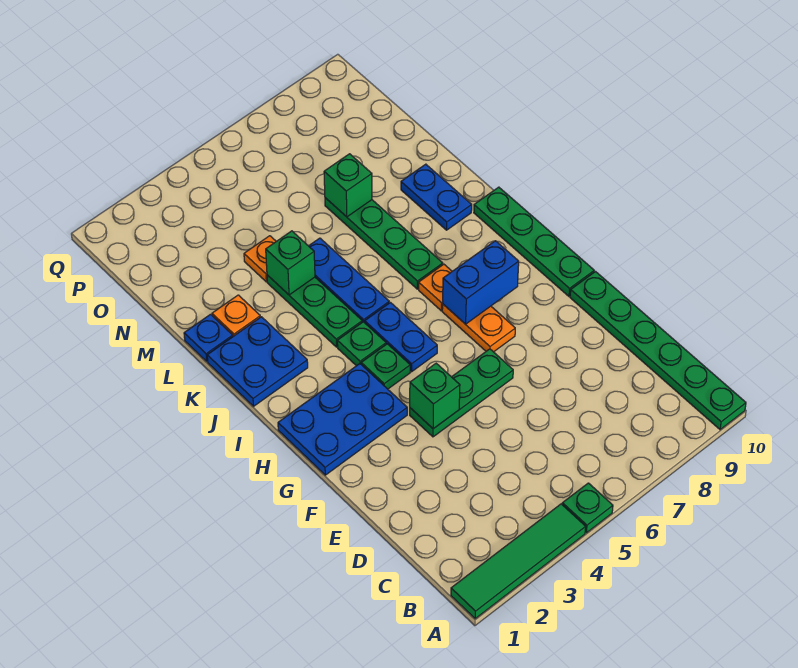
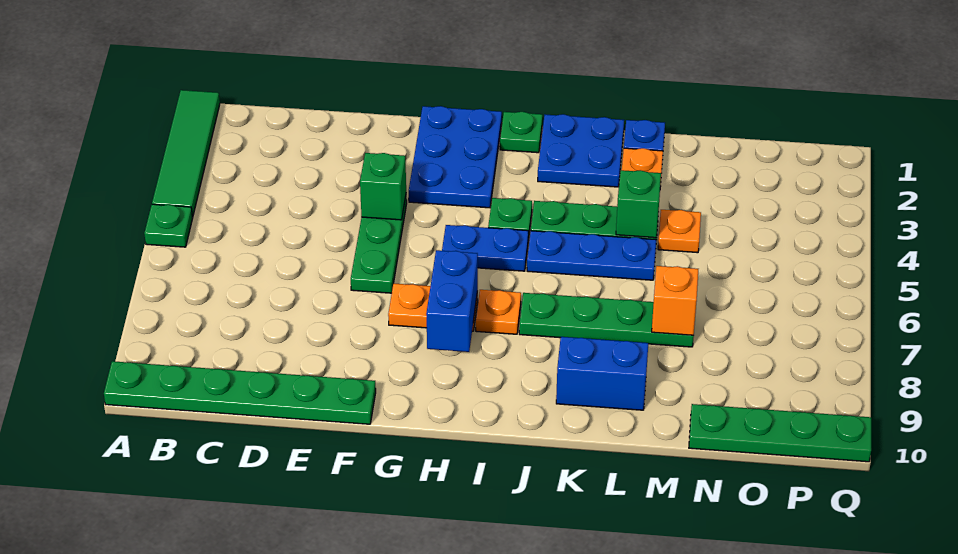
green plate G10:J10 level 1 -> green plate N10:Q10 level 1
green plate H4 level 1 -> green plate I1 level 1
blue plate K9:L9 level 1 -> blue brick K9:L9 level 1
green brick M7 level 2 -> orange brick M7 level 2

